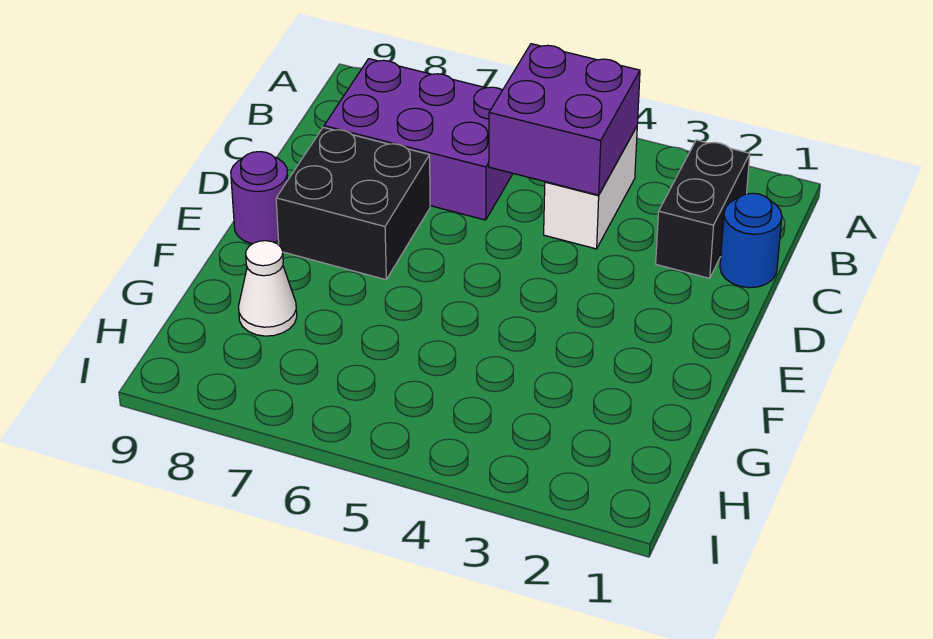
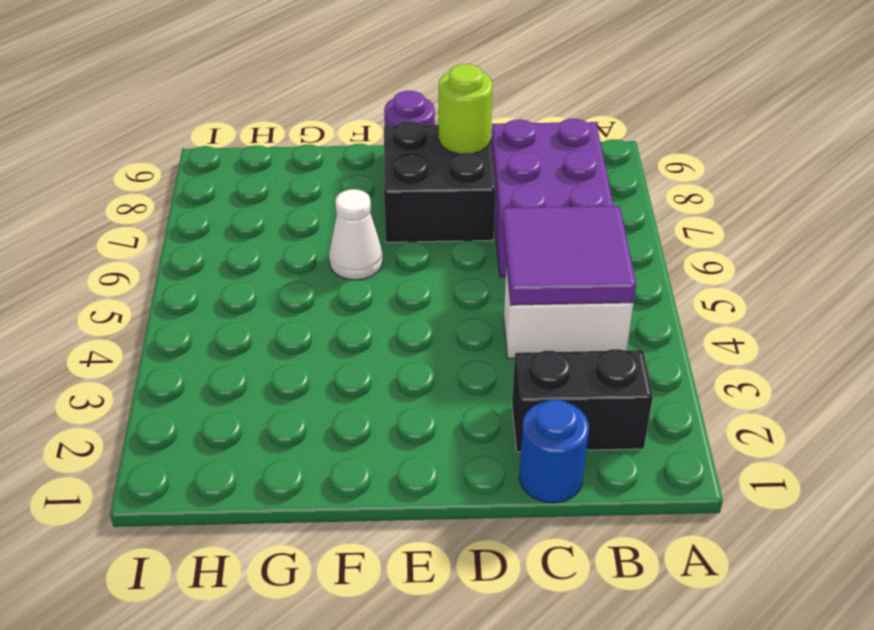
purple brick B4:C5 level 2 -> purple tile B4:C5 level 2
none -> lime round brick D8 level 2
white cone G8 level 1 -> white cone F6 level 1

